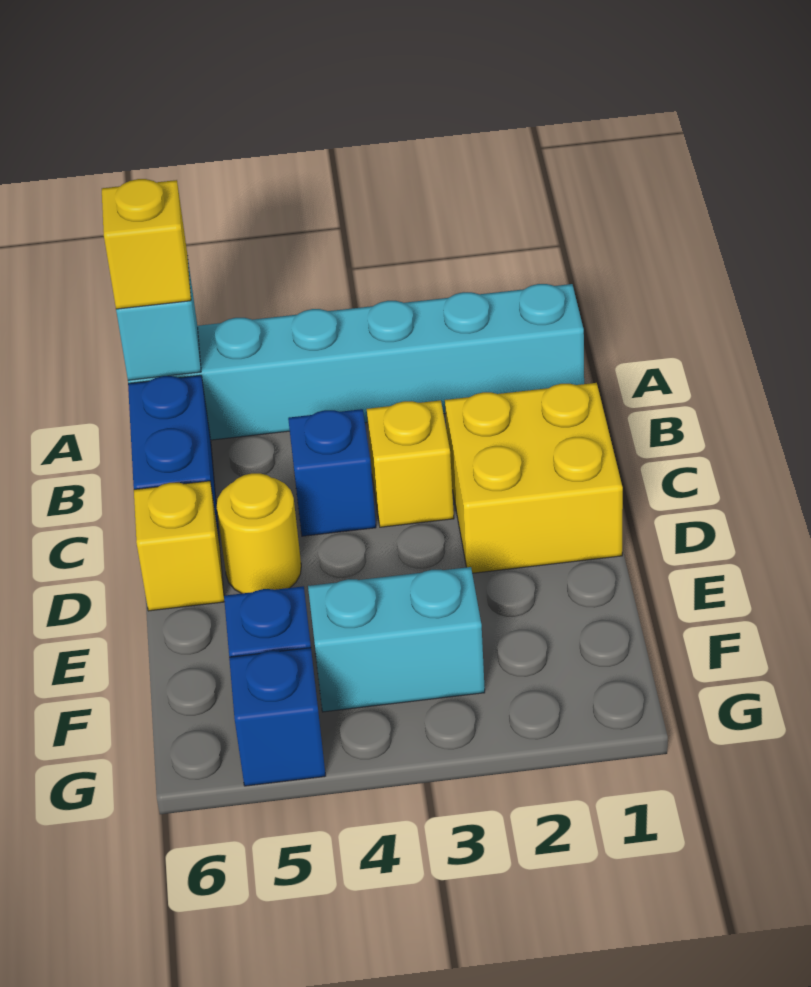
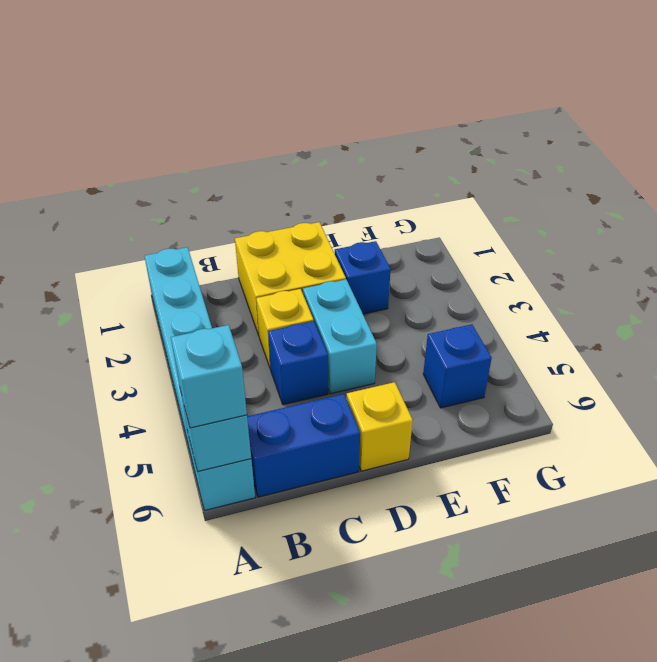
yellow brick A6 level 3 -> cyan brick A6 level 3
yellow round brick D5 level 1 -> none
cyan brick F3:F4 level 1 -> cyan brick D3:D4 level 1
blue brick G5 level 1 -> blue brick E2 level 1

